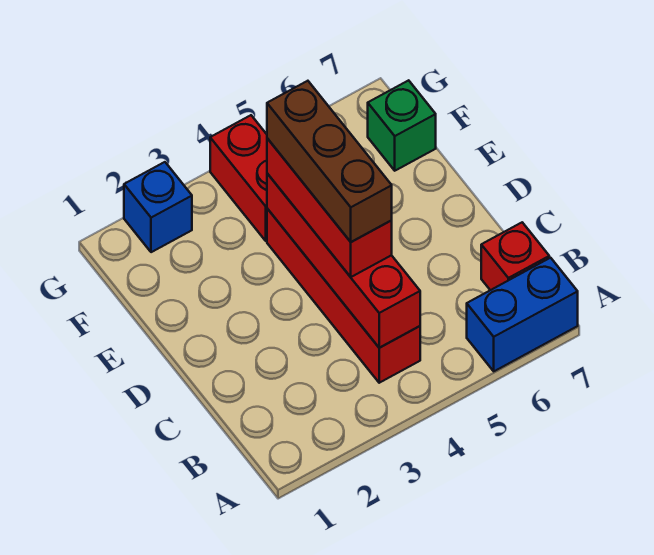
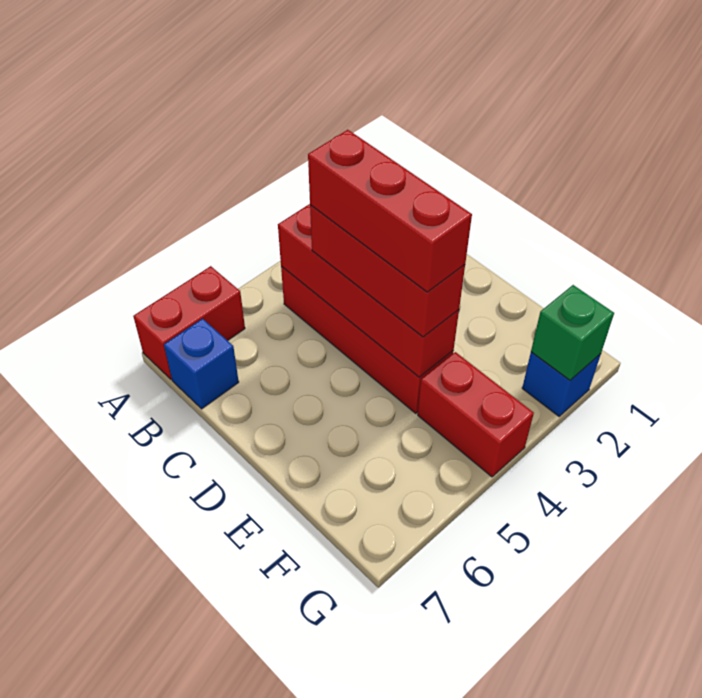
blue brick A6:A7 level 1 -> red brick A6:A7 level 1
red brick B7 level 1 -> blue brick B7 level 1
brown brick C4:E4 level 4 -> red brick C4:E4 level 4
green brick F7 level 1 -> green brick G2 level 2

